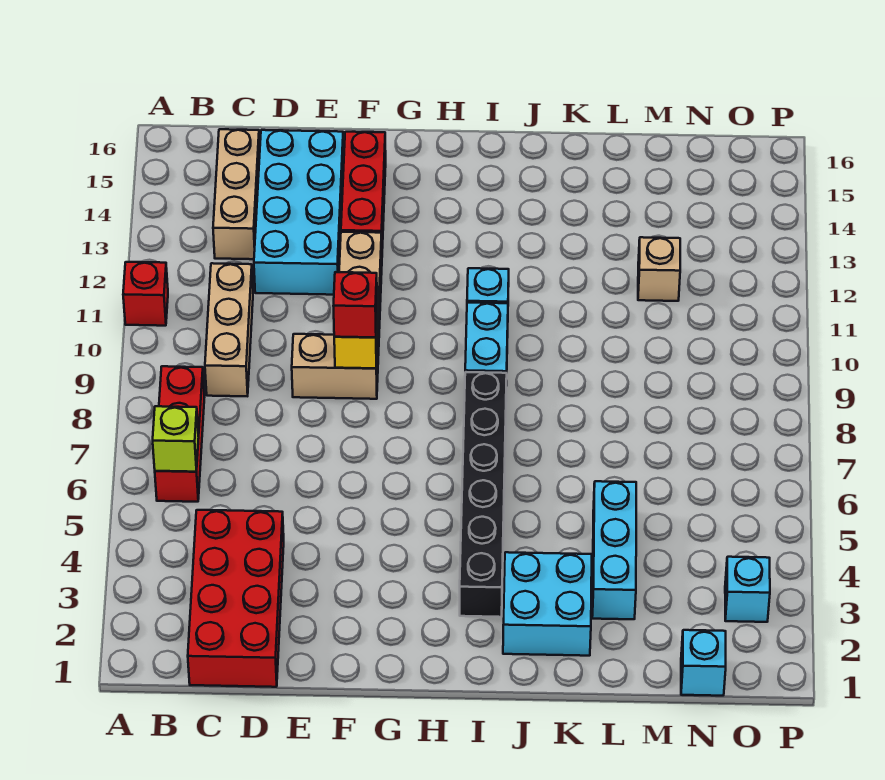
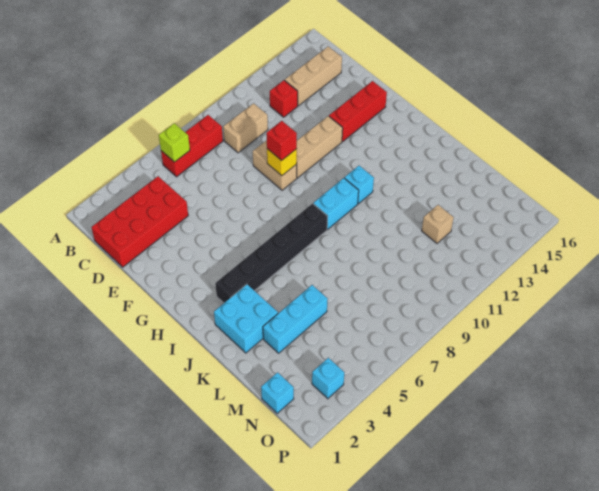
red brick A11 level 1 -> red brick C12 level 1
tan brick C9:C11 level 1 -> tan brick C9:C10 level 1
cyan brick D12:E15 level 1 -> none

